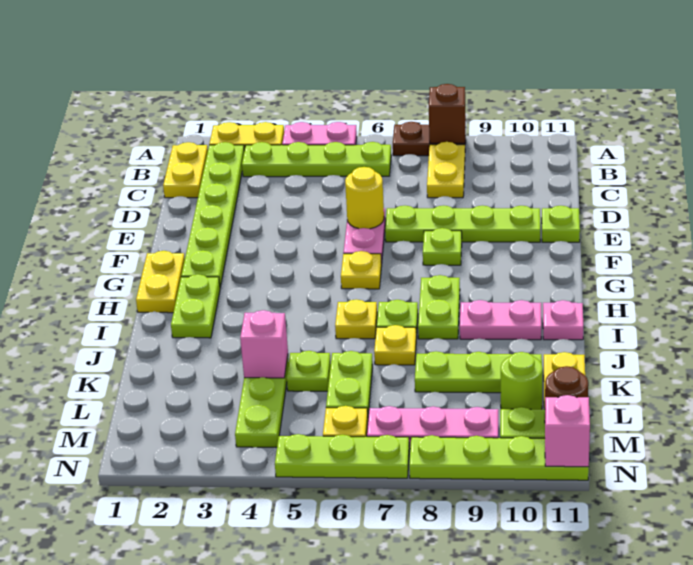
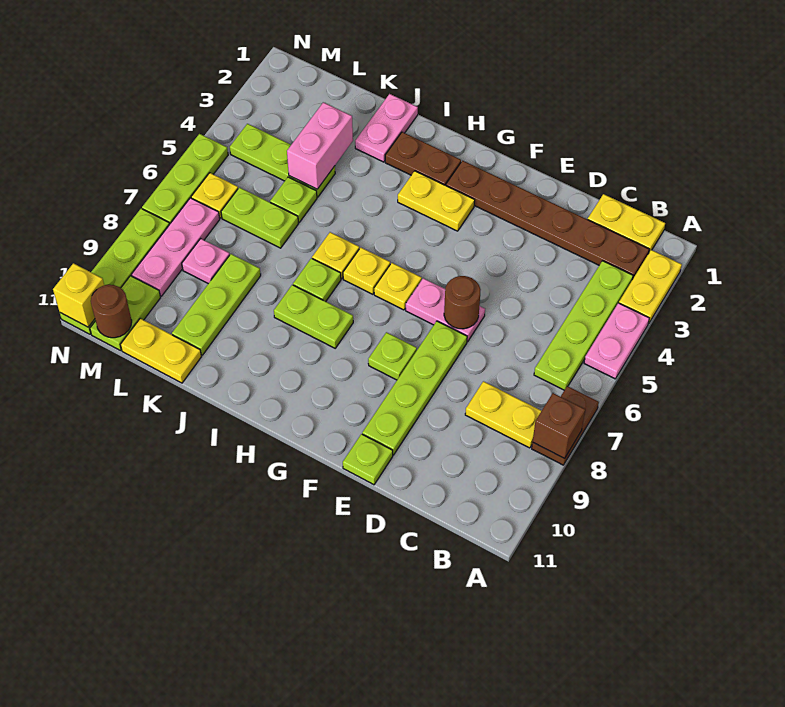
lime plate B2:G2 level 1 -> brown plate B2:G2 level 1
yellow round brick E6 level 2 -> brown round brick E6 level 2
yellow plate G1:H1 level 1 -> yellow plate G3:H3 level 1
lime plate H2:I2 level 1 -> brown plate H2:I2 level 1
pink plate I9:I10 level 1 -> pink plate J1:J2 level 1
pink plate I11 level 1 -> pink plate L8 level 1
yellow plate J7 level 1 -> yellow plate H6 level 1
pink brick K4 level 2 -> pink brick K3:K4 level 2
lime round brick L10 level 1 -> none
pink brick N11 level 2 -> yellow brick N11 level 2

